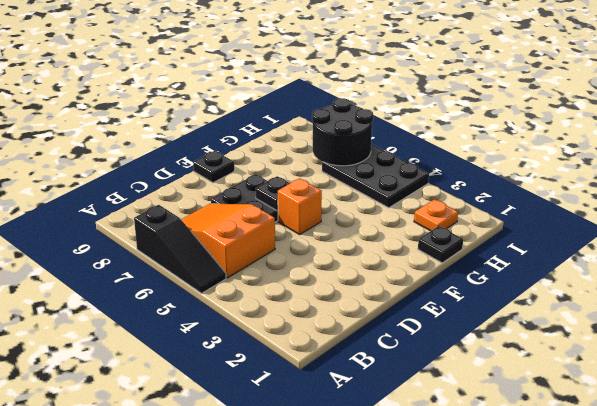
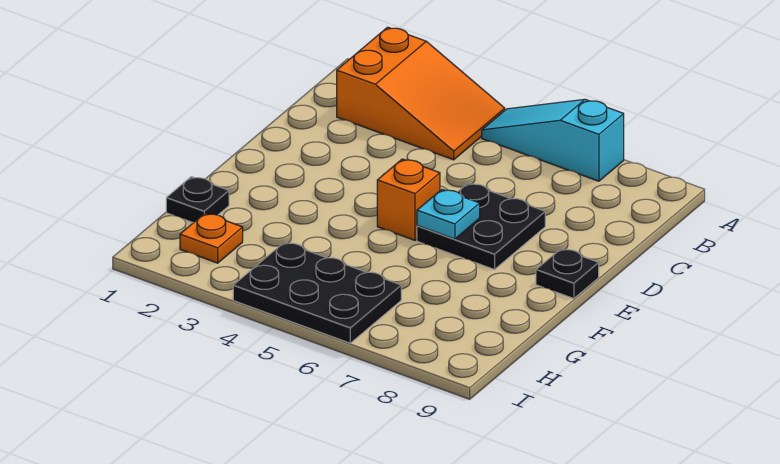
black slope A5:A7 level 1 top 7 -> cyan slope A5:A7 level 1 top 7
orange slope B5:C7 level 1 top 5 -> orange slope A2:B4 level 1 top 2
black plate E6 level 2 -> cyan plate E6 level 2
black round brick H6:I7 level 2 -> none

